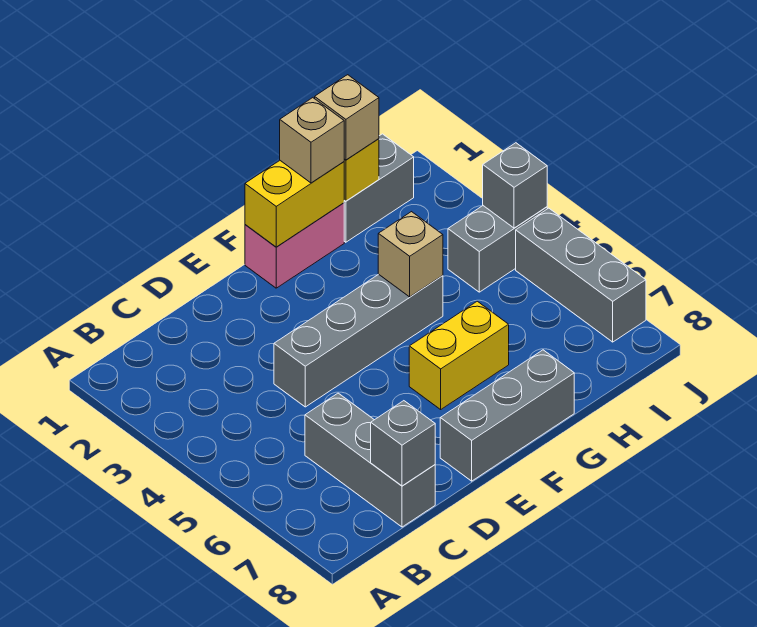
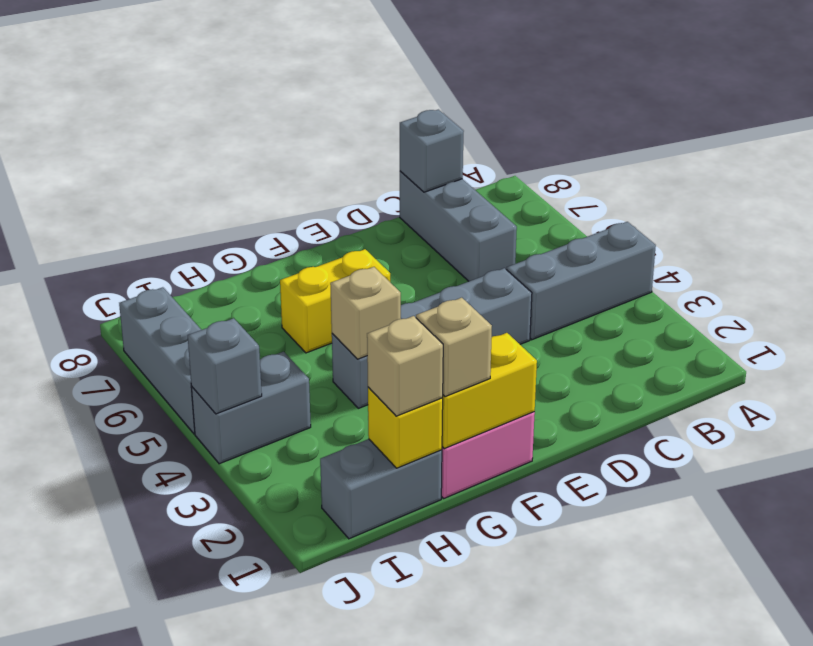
grey brick E8:G8 level 1 -> grey brick A4:C4 level 1

